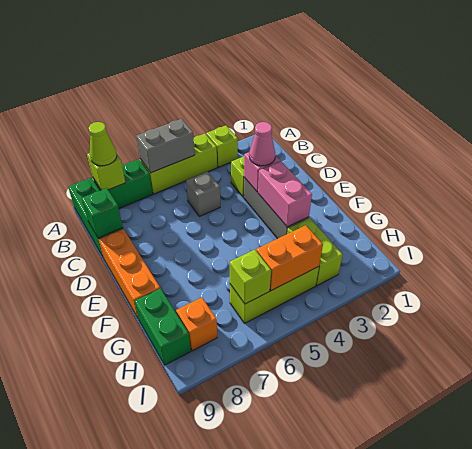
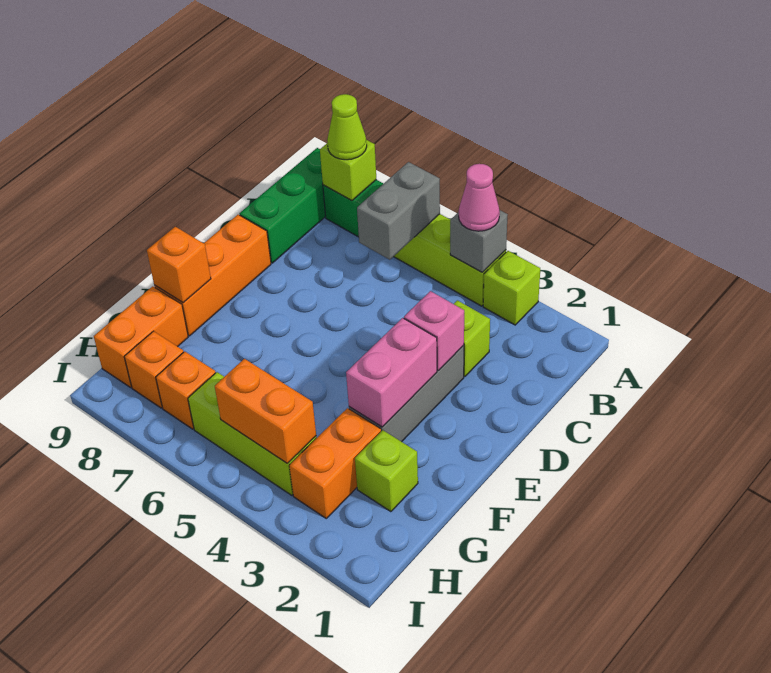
grey brick A5:A6 level 2 -> grey brick A6:B6 level 2
grey brick C5 level 1 -> grey brick A4 level 2
green brick C9 level 2 -> none
pink cone D3 level 3 -> pink cone A4 level 3
none -> orange brick F9 level 2
lime brick G3:H3 level 1 -> orange brick G3:H3 level 1
green brick G9:H9 level 1 -> orange brick G9:H9 level 1
lime brick H6 level 2 -> lime brick G2 level 1
none -> orange brick H7 level 1

